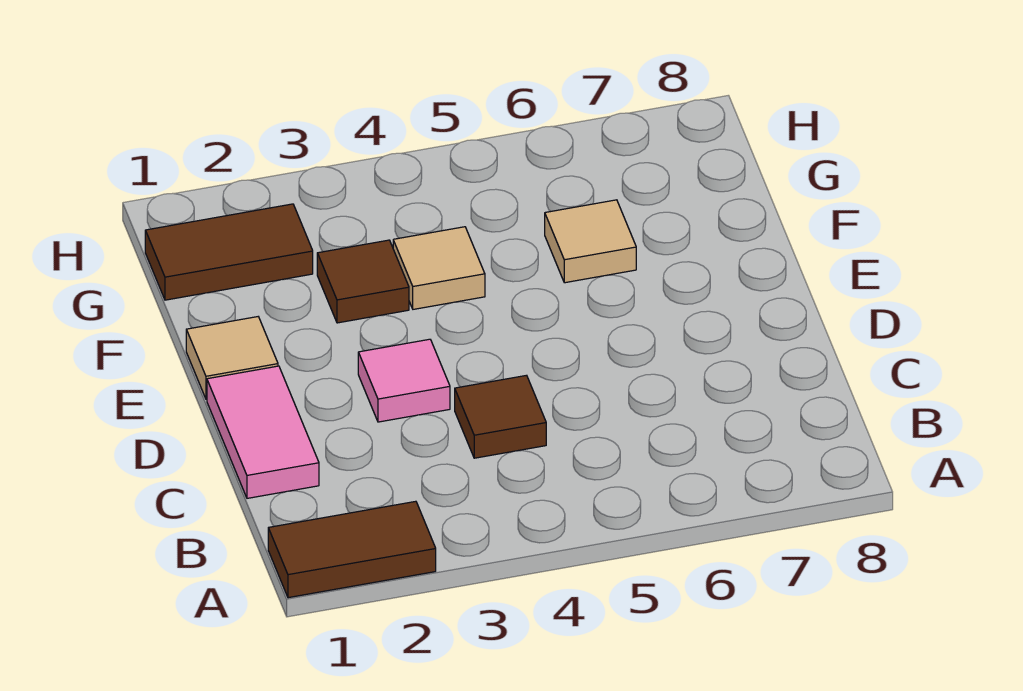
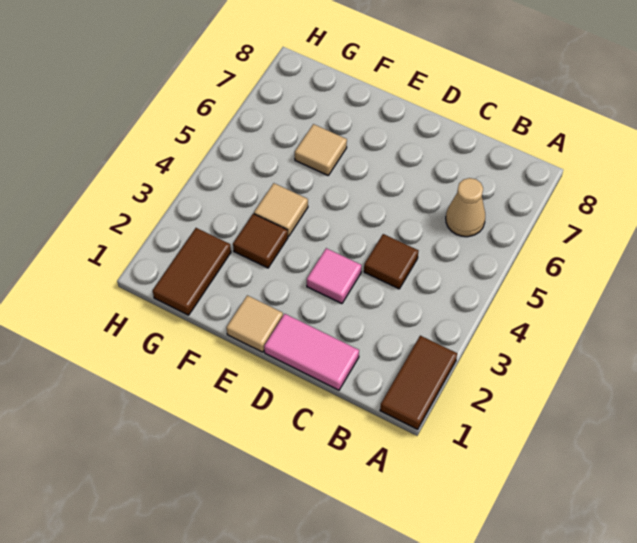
none -> tan cone B6 level 1

